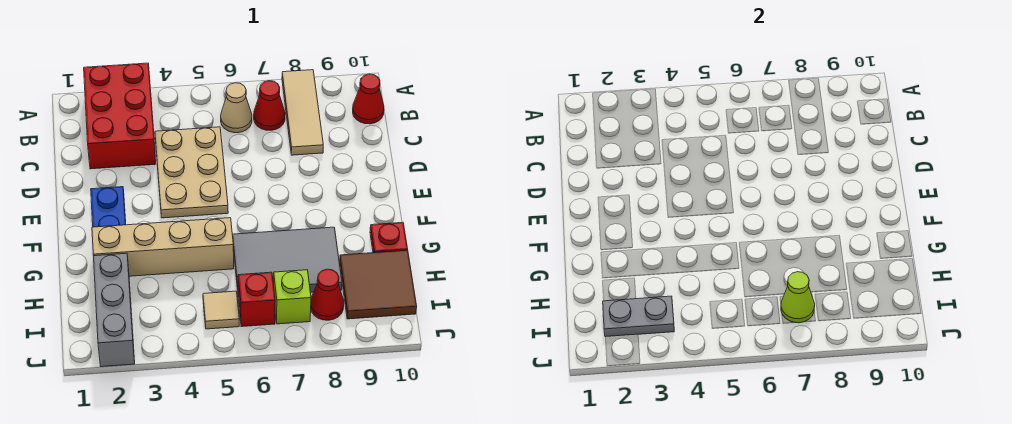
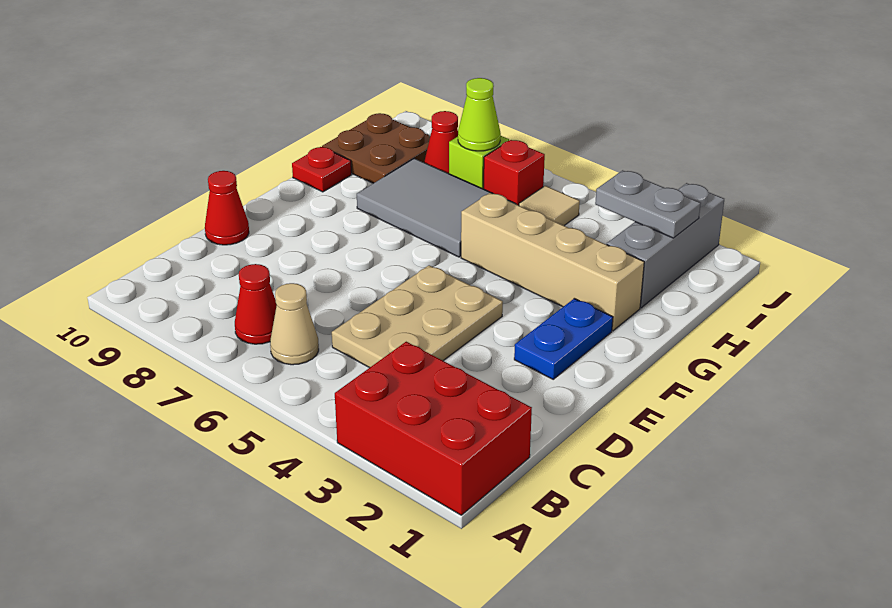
red brick A2:C3 level 1 -> red brick A1:B3 level 1
tan tile A8:C8 level 1 -> none
red cone B10 level 1 -> red cone D10 level 1
brown tile H9:I10 level 1 -> brown plate H9:I10 level 1

